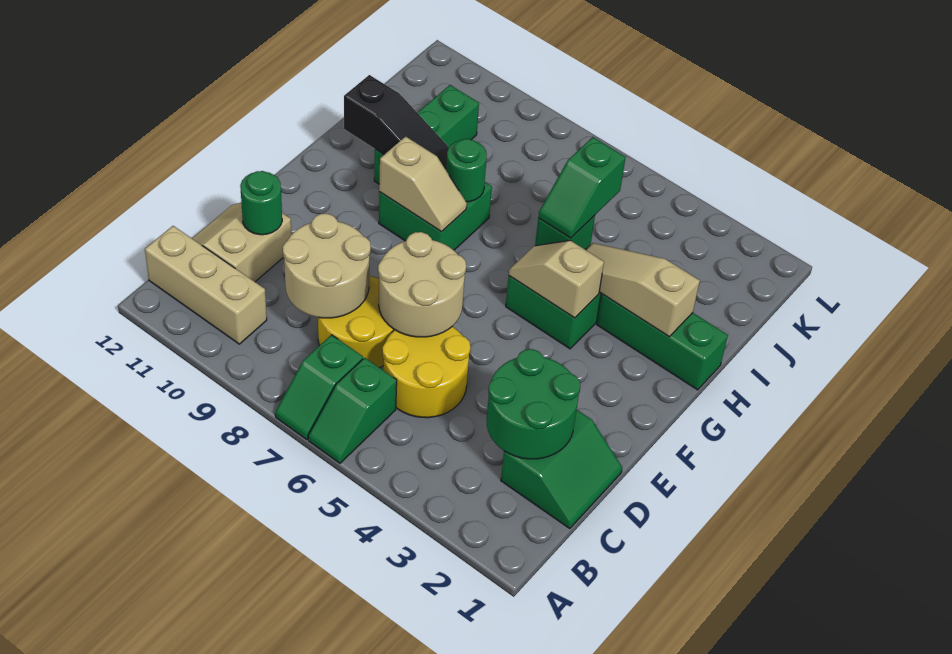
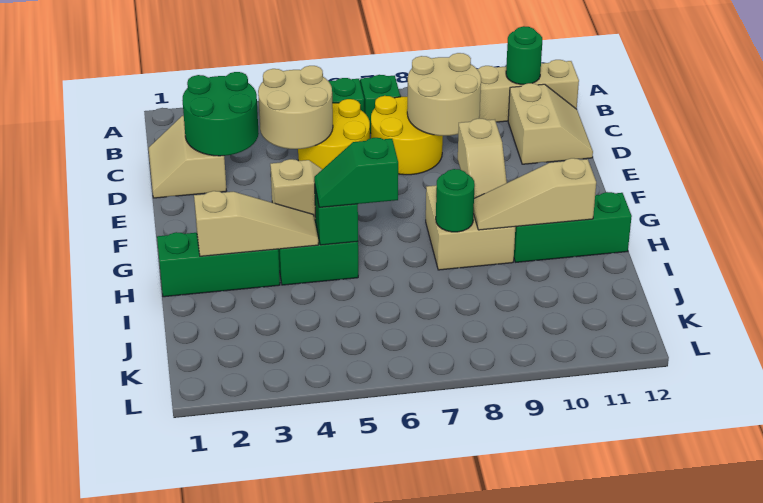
green slope C1:D2 level 1 top 2 -> tan slope C1:D2 level 1 top 2
tan round brick D6:E7 level 2 -> tan round brick C4:D5 level 2
green round brick D11 level 2 -> green round brick B11 level 2
green brick G8:H9 level 1 -> tan brick G8:H9 level 1
tan slope G8:G9 level 2 top 9 -> tan slope F9:G9 level 2 top F
green slope H5:I5 level 3 top I -> green slope H5:H6 level 3 top 6
black slope H9:H11 level 2 top 11 -> tan slope H9:H11 level 2 top 11
green brick H10:J10 level 1 -> green brick H10:H12 level 1

